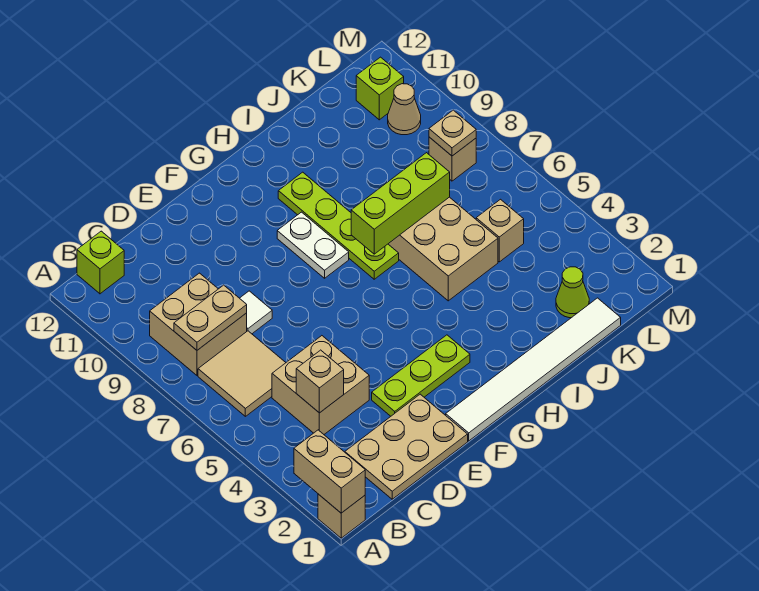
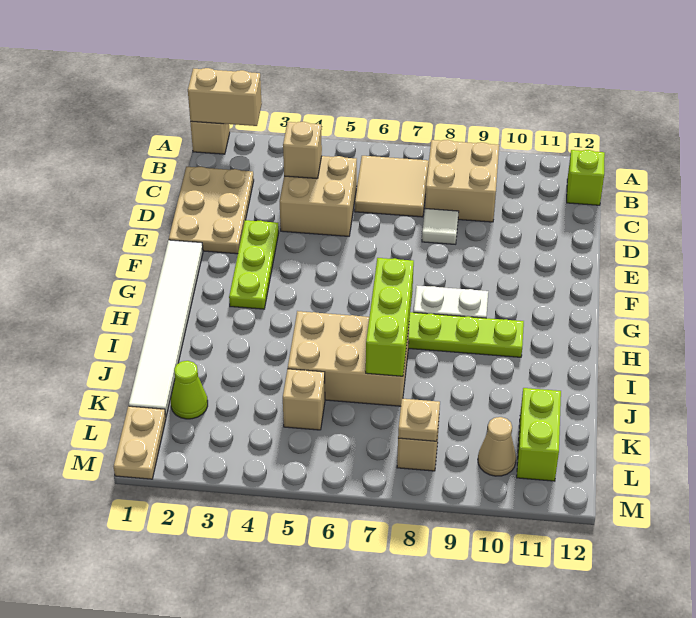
tan plate B8:C8 level 2 -> tan plate L1:M1 level 1
lime brick L11 level 1 -> lime brick K11:L11 level 1

